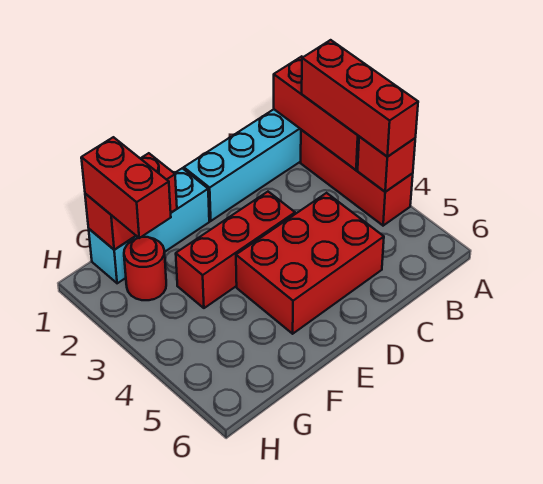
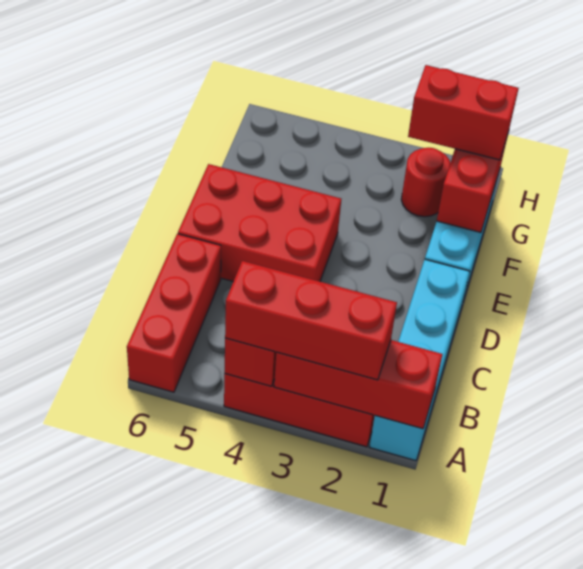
red brick C4:E5 level 1 -> red brick D4:E6 level 1
red brick D3:F3 level 1 -> red brick A6:C6 level 1

